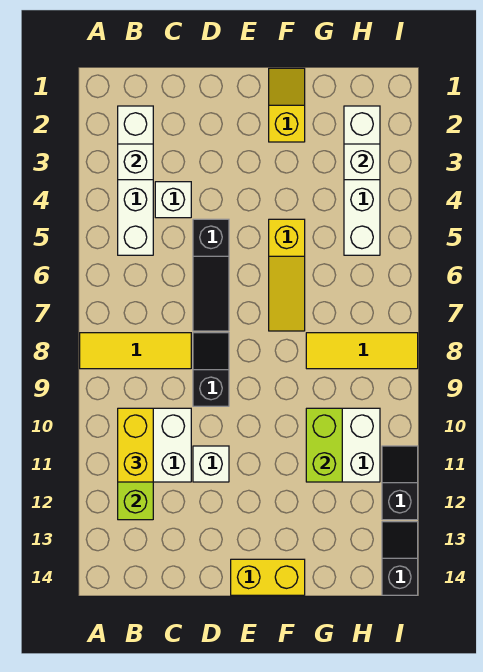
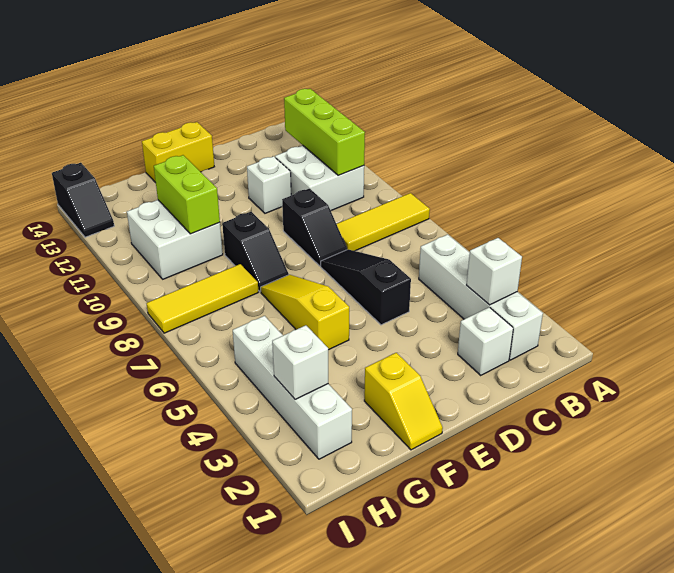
yellow brick B10:B11 level 3 -> none
white brick C4 level 1 -> white brick C2 level 1
black slope I11:I12 level 1 top 12 -> black slope F8:F9 level 1 top 9

